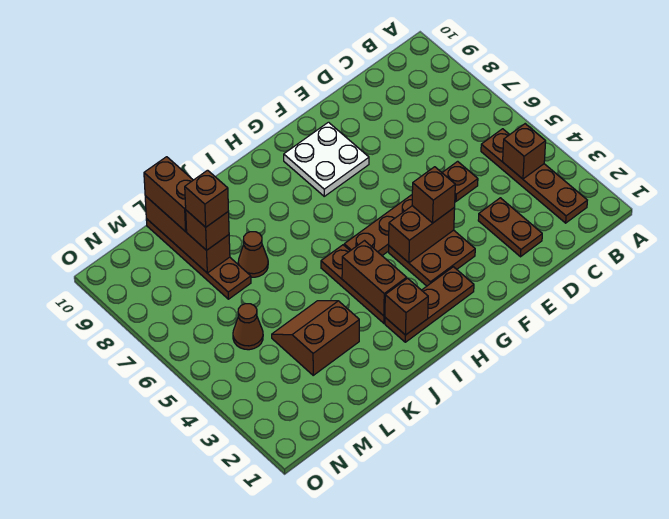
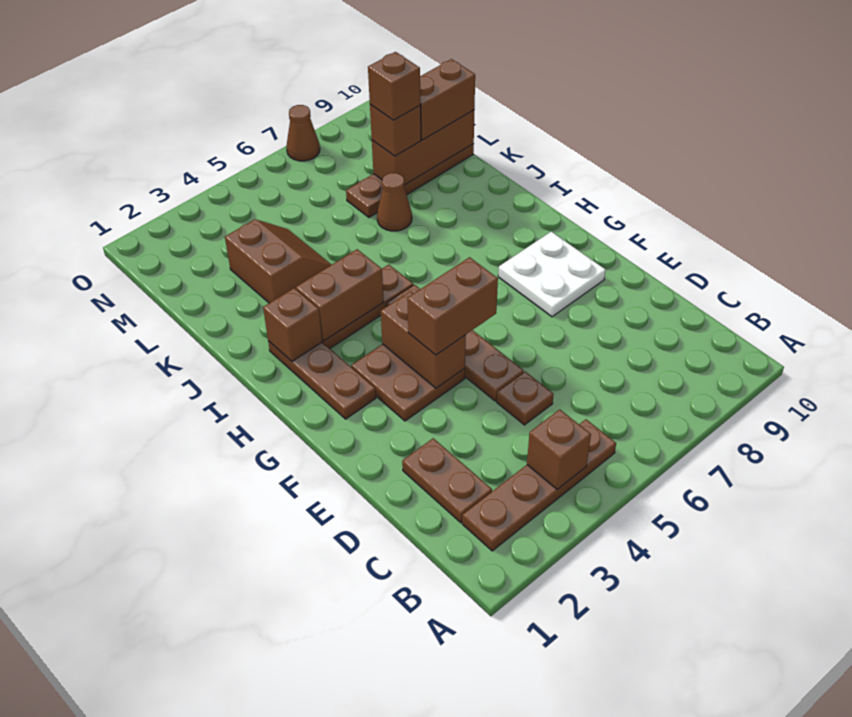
brown plate D2:D3 level 1 -> brown plate C2:D2 level 1
brown brick F4 level 3 -> brown brick F4:F5 level 3
brown cone M5 level 1 -> brown cone O7 level 1

